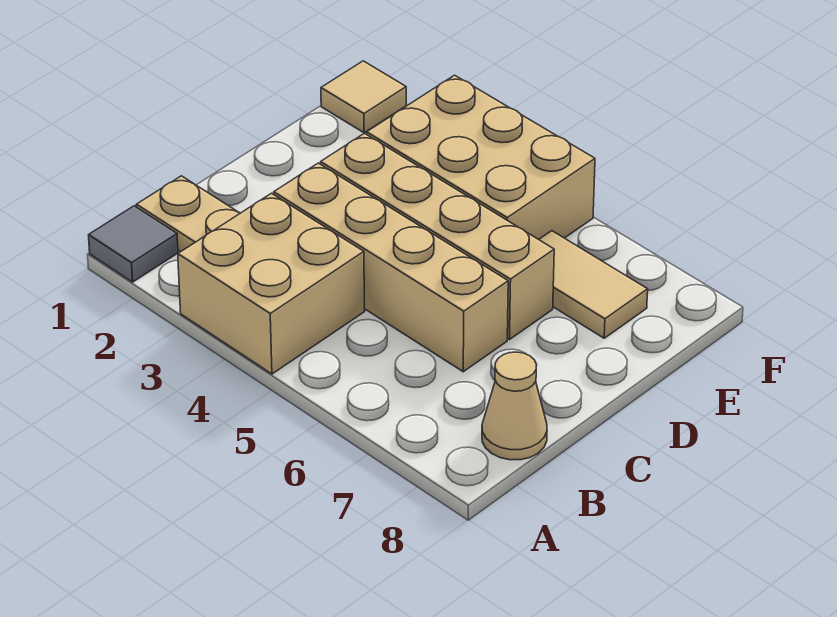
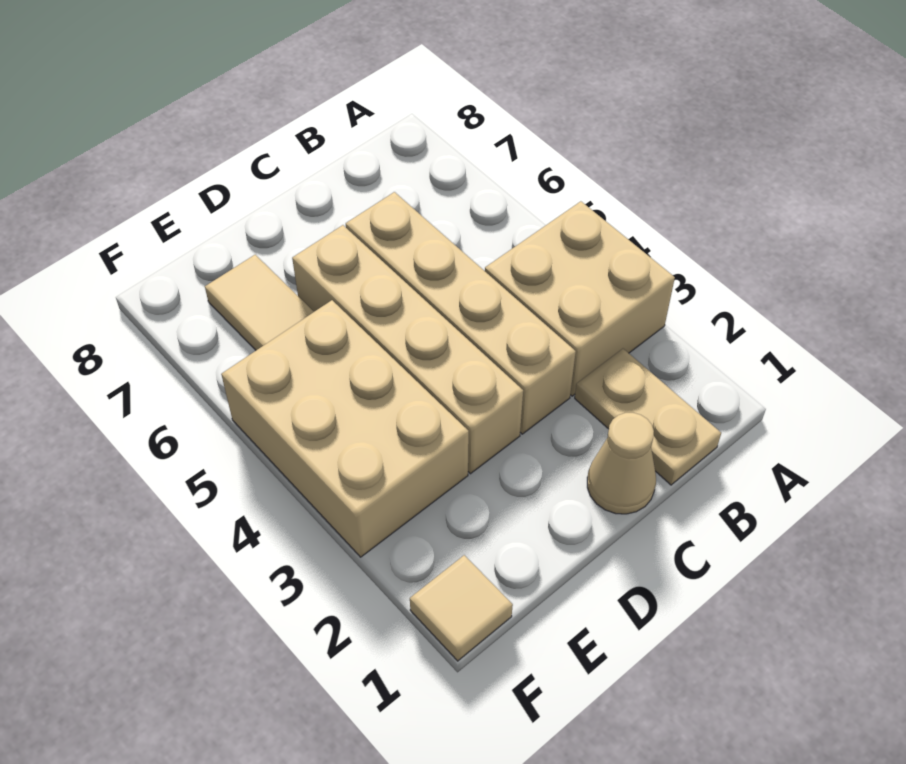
grey tile A1 level 1 -> none
tan cone B8 level 1 -> tan cone C1 level 1

